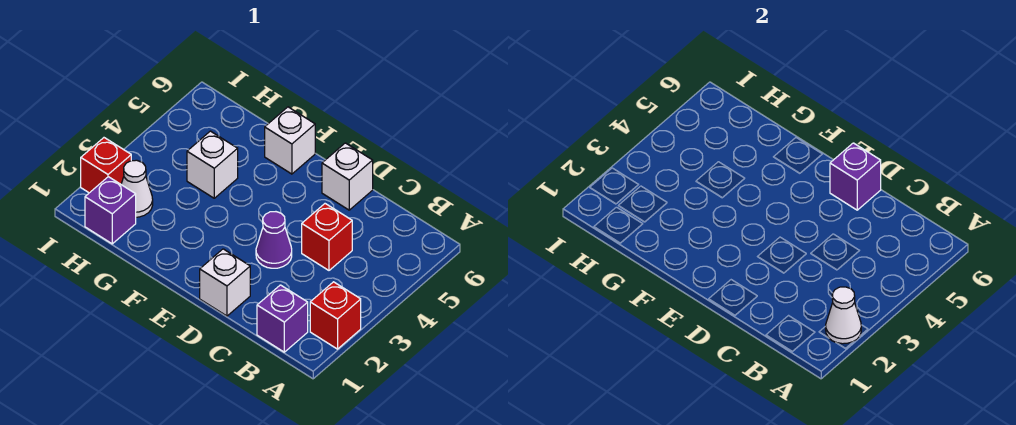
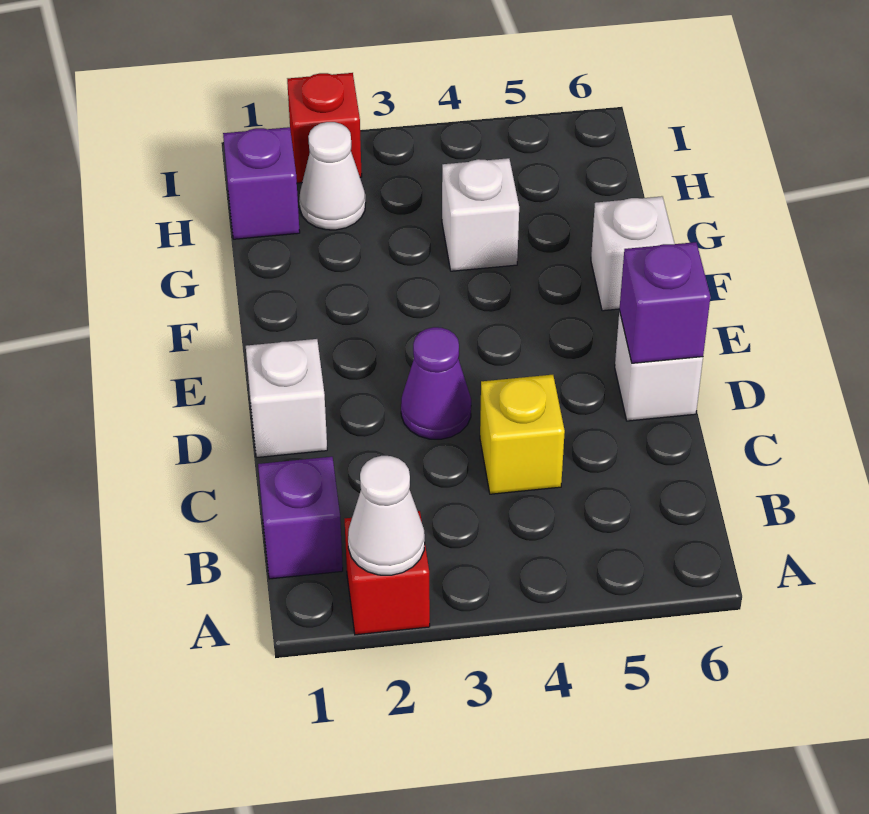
red brick C4 level 1 -> yellow brick C4 level 1

